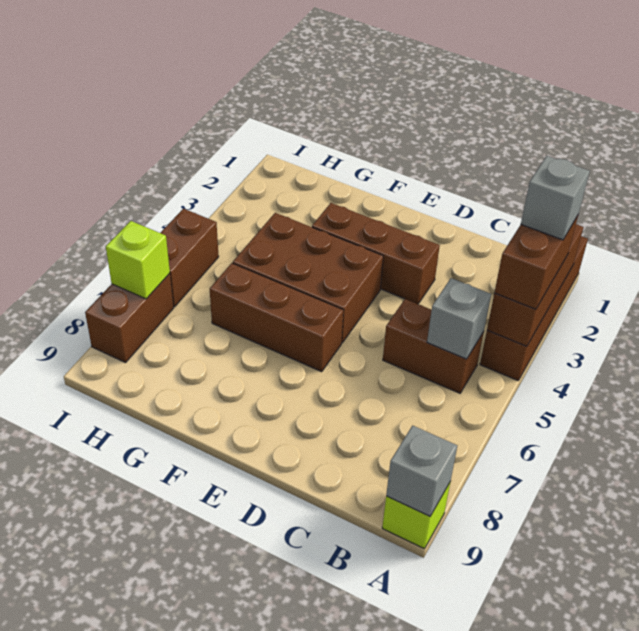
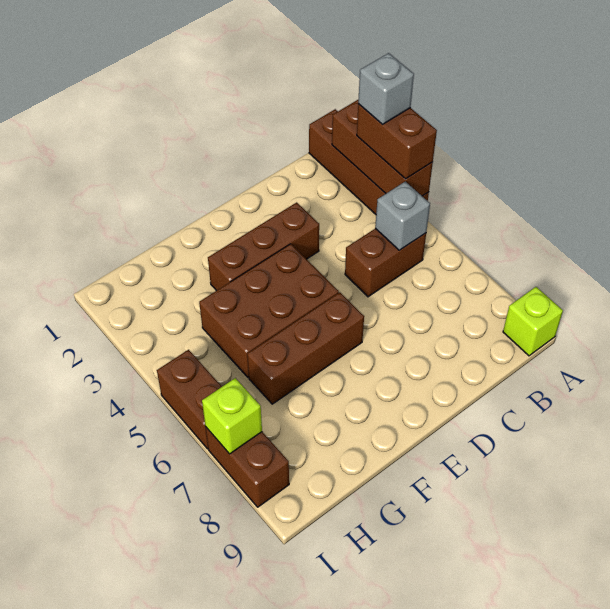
grey brick A9 level 2 -> none

